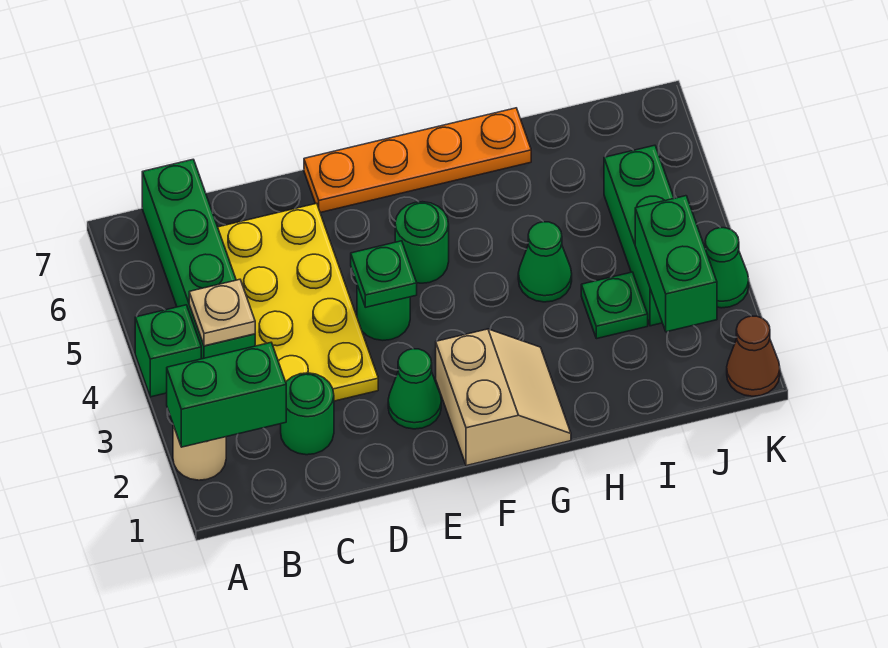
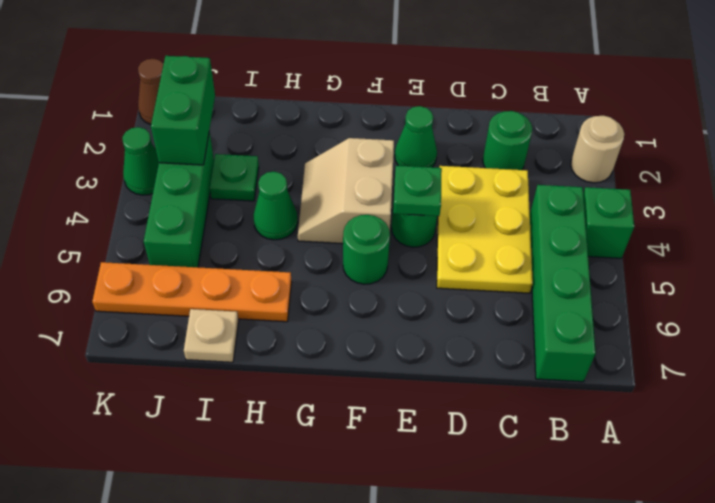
green brick A2:B2 level 2 -> none
tan plate B4 level 2 -> tan plate I7 level 1
yellow plate C3:D6 level 1 -> yellow plate C3:D5 level 1
orange plate E7:H7 level 1 -> orange plate H6:K6 level 1
tan slope F1:G2 level 1 top F -> tan slope F3:G4 level 1 top F

